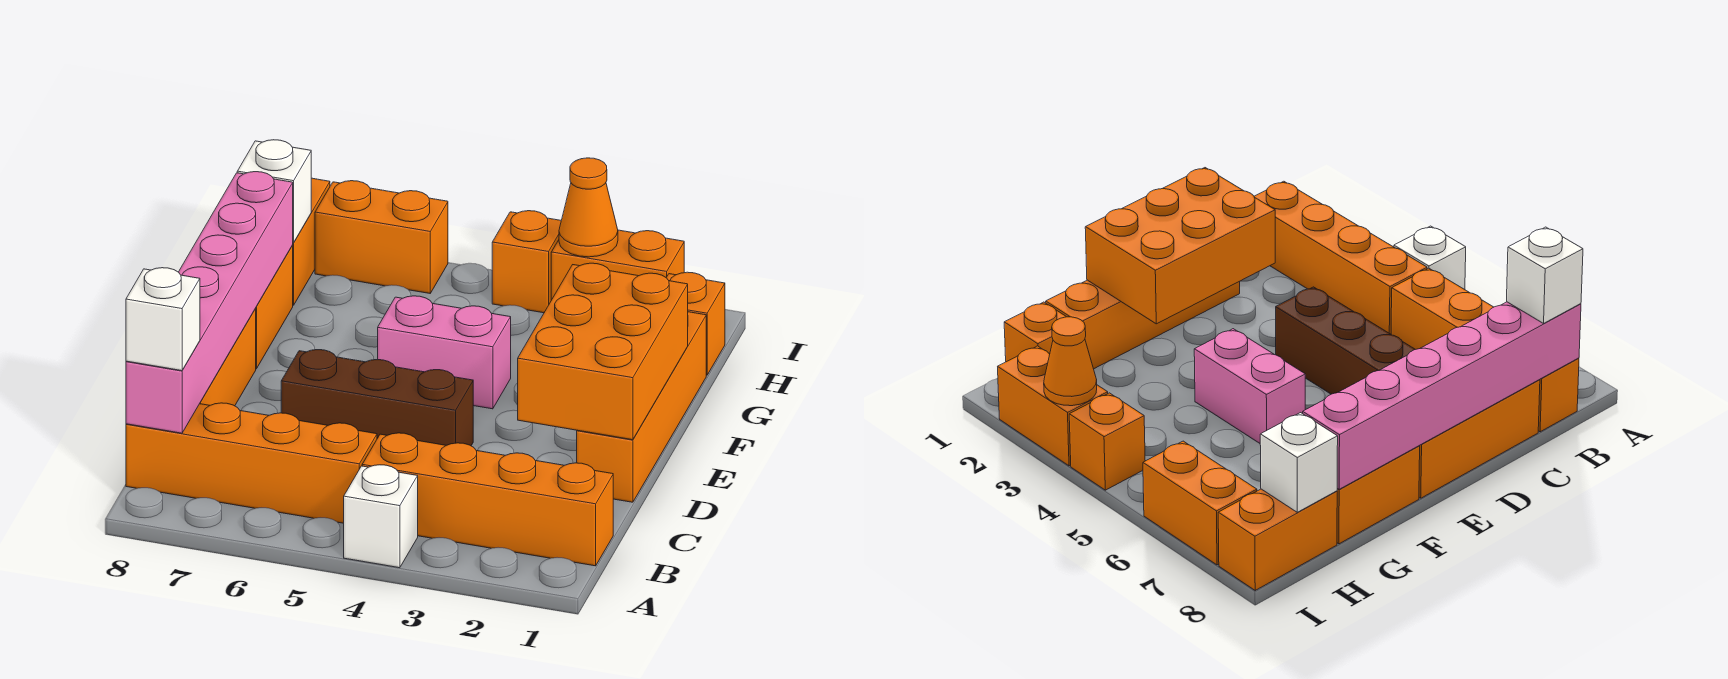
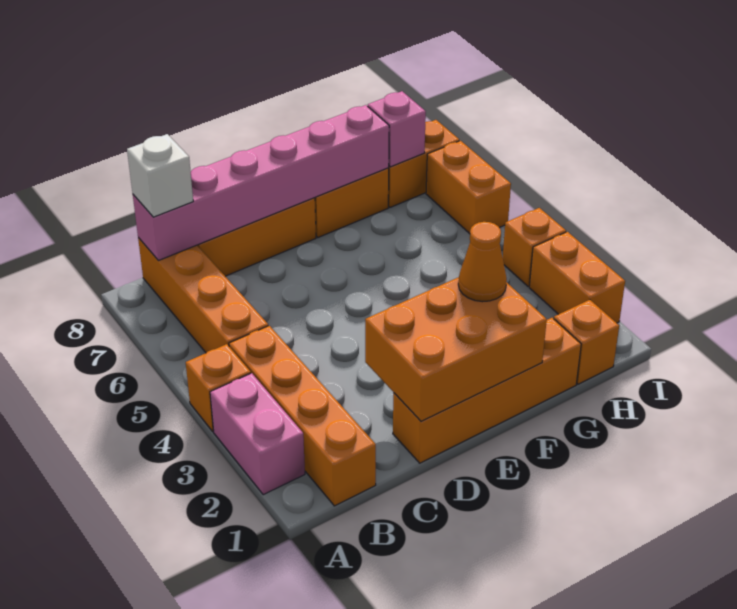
white brick A4 level 1 -> orange brick A4 level 1
brown brick D4:D6 level 1 -> none
pink brick F4:F5 level 1 -> pink brick A2:A3 level 1
white brick H8 level 2 -> pink brick H8 level 2
orange cone I3 level 2 -> orange cone F2 level 3

